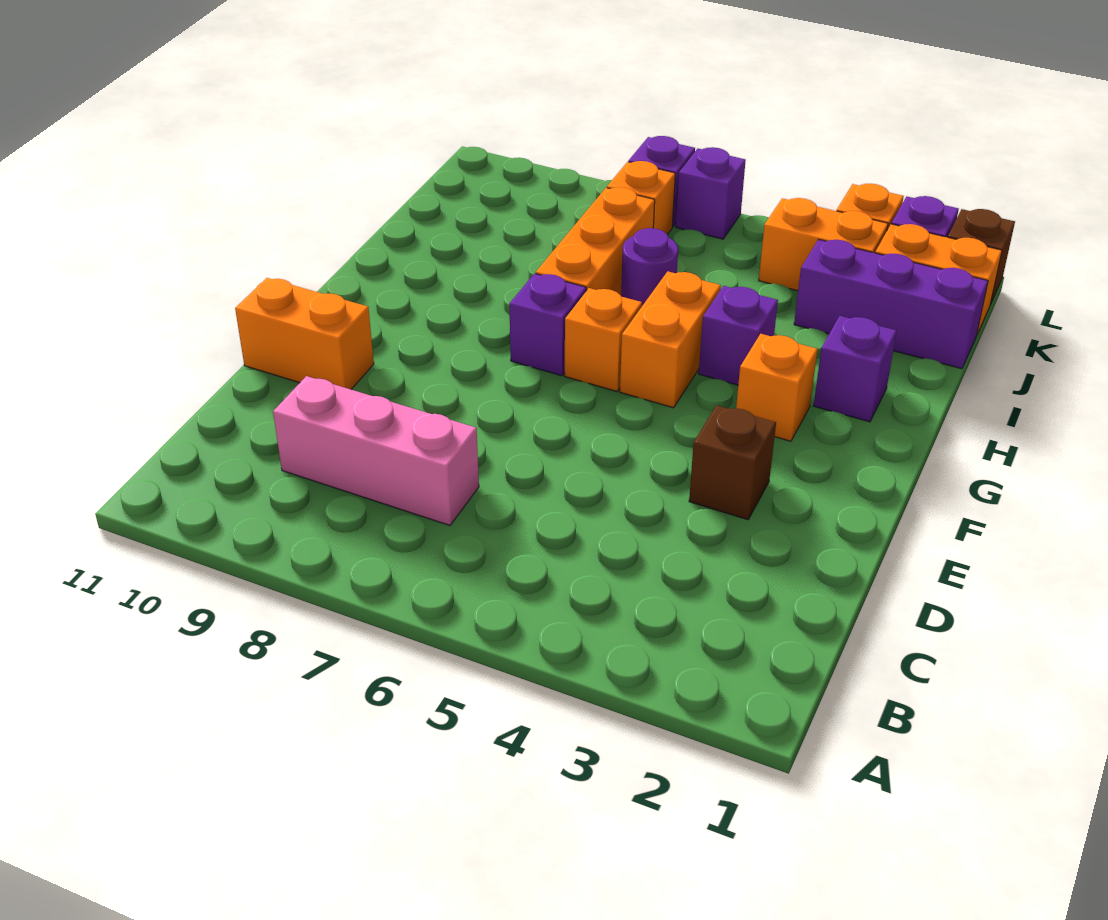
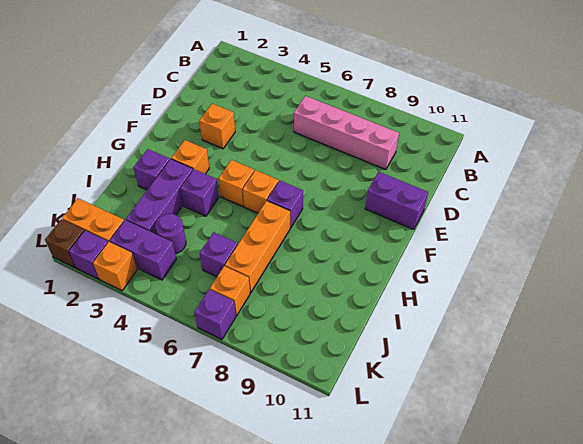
pink brick C7:C9 level 1 -> pink brick C6:C9 level 1
brown brick E3 level 1 -> orange brick E3 level 1
orange brick E10:E11 level 1 -> purple brick E10:E11 level 1
orange brick G5:H5 level 1 -> orange brick G5 level 1
purple round brick I6 level 1 -> purple round brick J4 level 1
purple brick J1:J3 level 1 -> purple brick H3:J3 level 1
orange brick K3:K4 level 1 -> purple brick K3:K4 level 1
purple brick L6 level 1 -> purple brick J6 level 1

